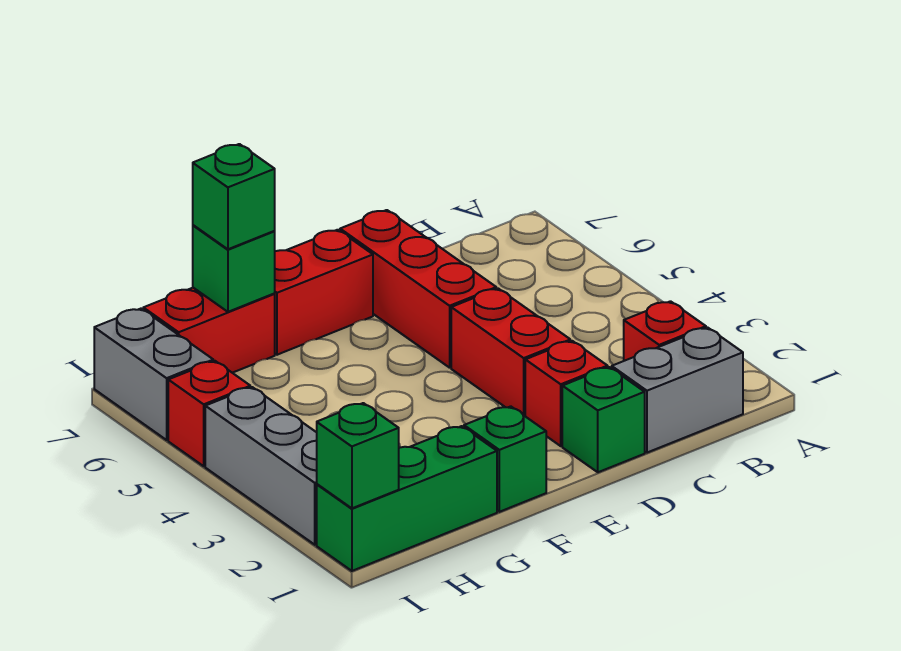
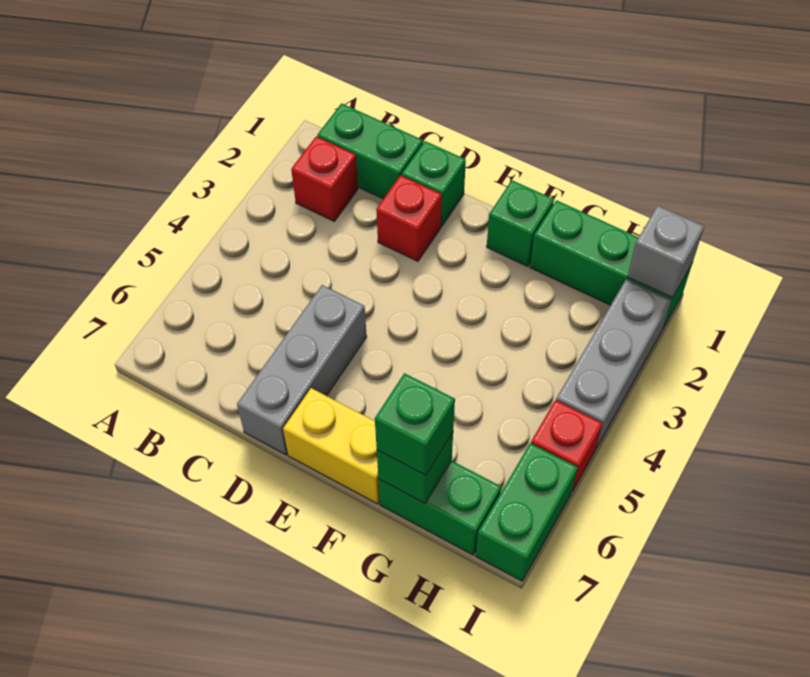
grey brick B1:C1 level 1 -> green brick B1:C1 level 1
red brick D3:D4 level 1 -> none
red brick D5:D7 level 1 -> grey brick D5:D7 level 1
red brick E7:F7 level 1 -> yellow brick E7:F7 level 1
red brick G7:H7 level 1 -> green brick G7:H7 level 1
green brick I1 level 2 -> grey brick I1 level 2
grey brick I6:I7 level 1 -> green brick I6:I7 level 1

